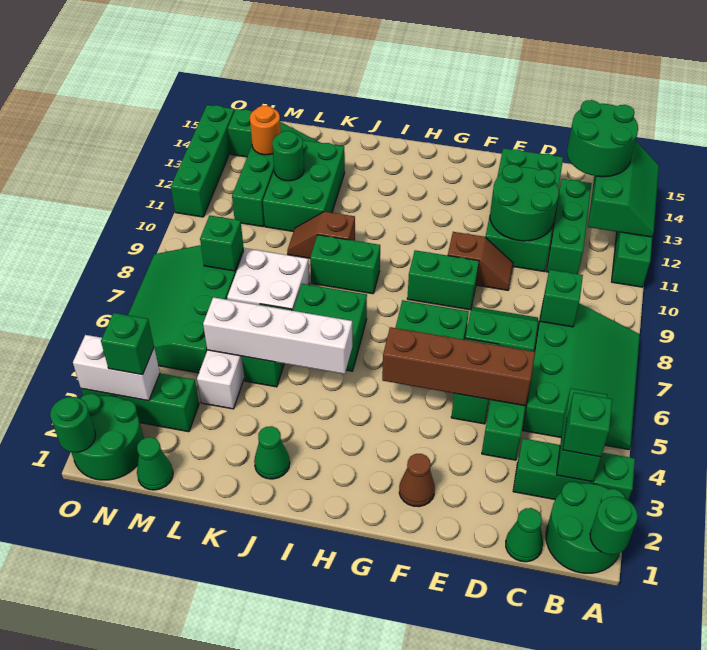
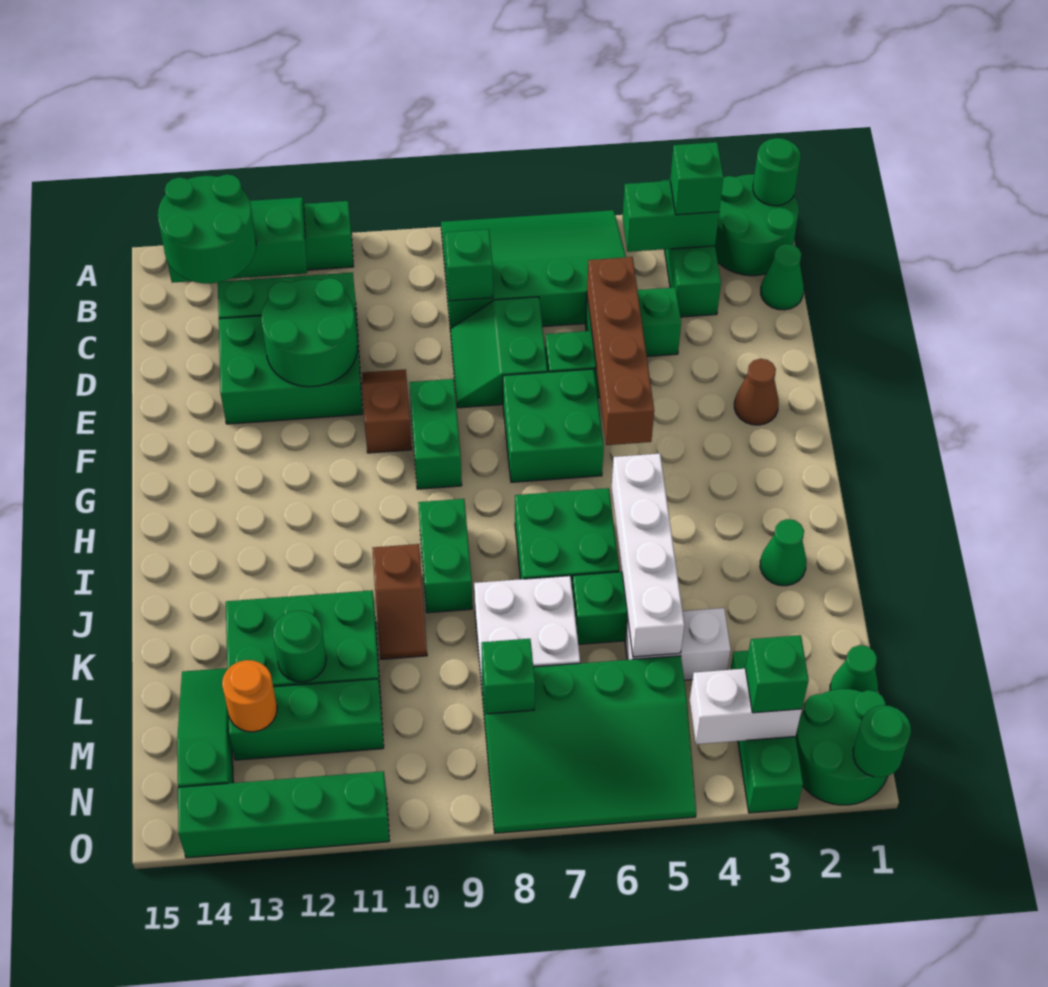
green brick D11:E14 level 1 -> green brick D11:E13 level 1
white brick N3:O3 level 2 -> white brick N3:N4 level 2

